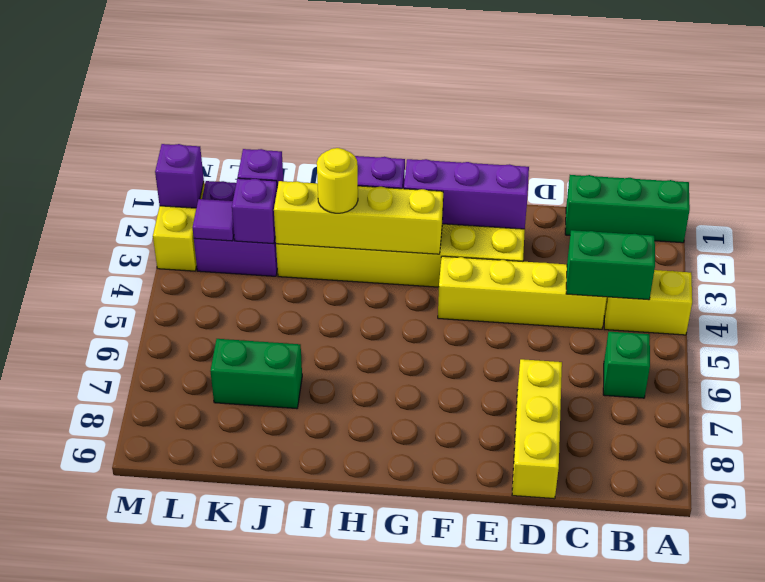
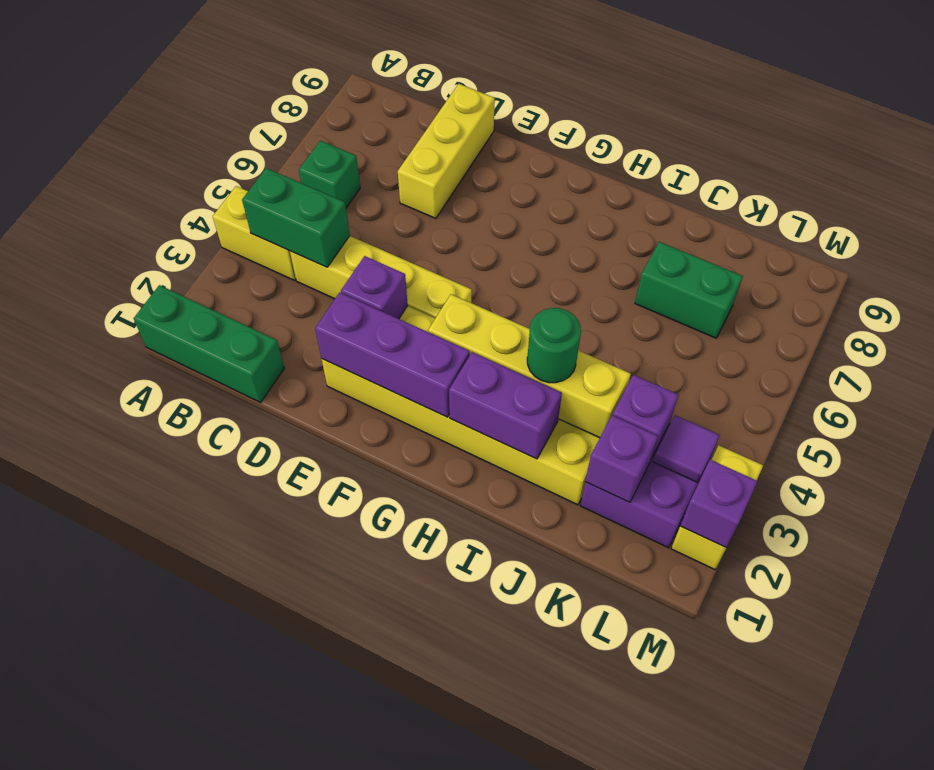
none -> purple brick E3 level 2
yellow round brick I3 level 3 -> green round brick I3 level 3

